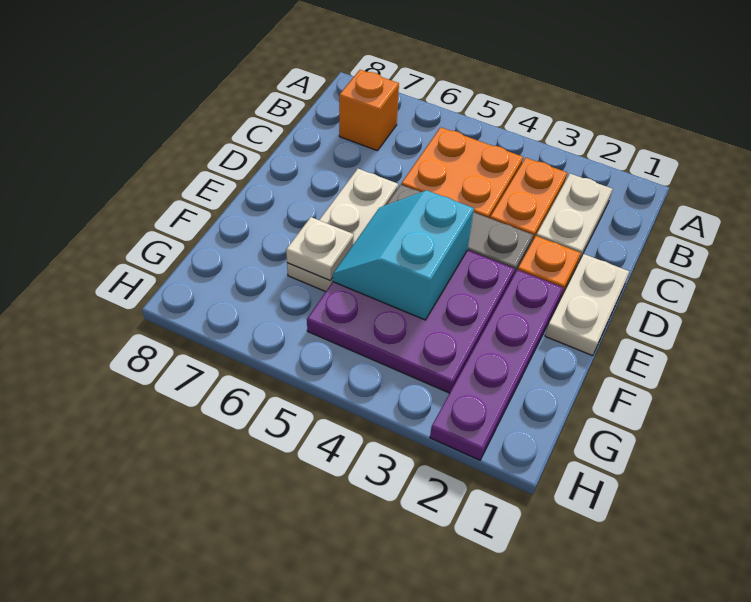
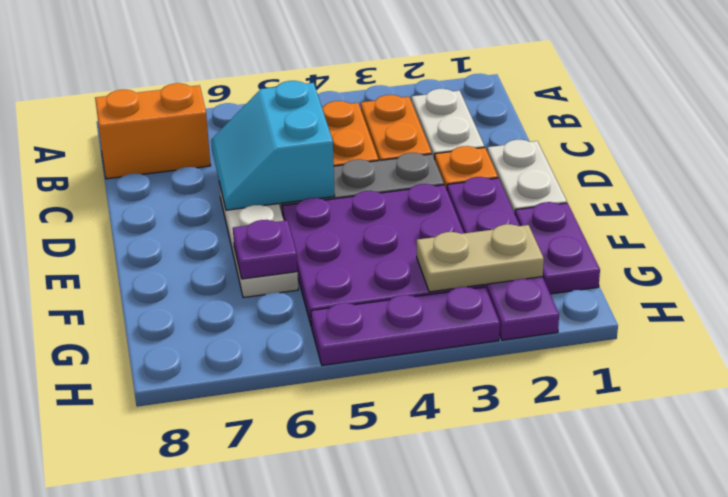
orange brick B7 level 1 -> orange brick B7:B8 level 1
cyan slope E4:F5 level 2 top 4 -> cyan slope C5:D6 level 2 top 5
none -> purple plate F1:G1 level 1
white plate F6 level 2 -> purple plate F6 level 2
none -> tan plate G2:G3 level 2
none -> purple plate H3:H5 level 1

